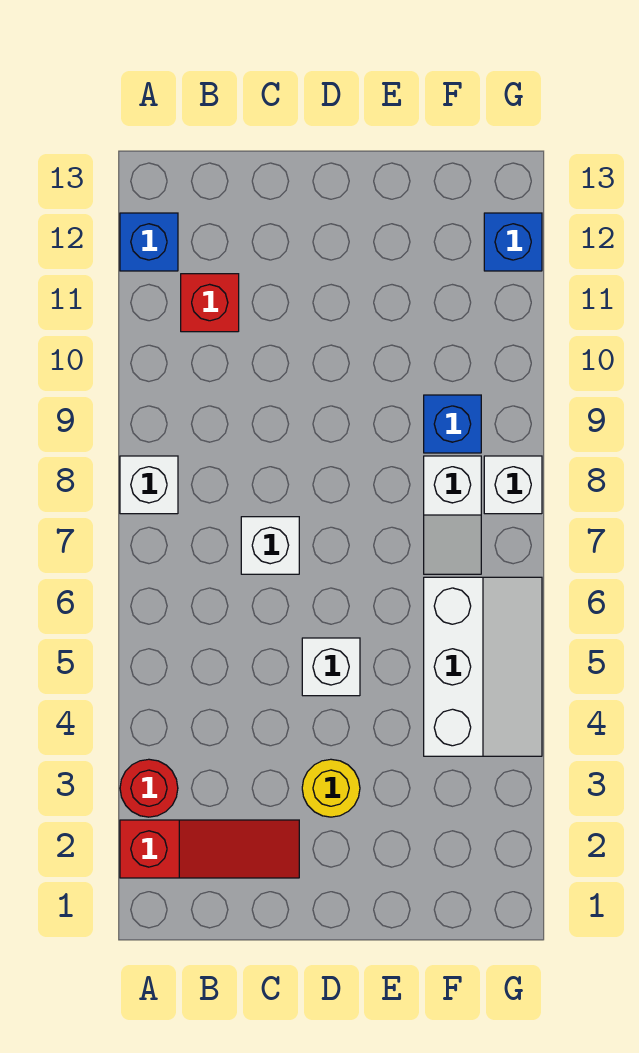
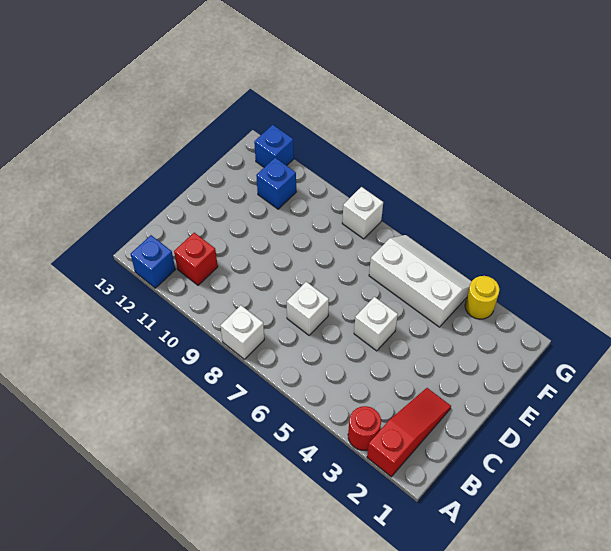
yellow round brick D3 level 1 -> yellow round brick G3 level 1
white slope F7:F8 level 1 top 8 -> none
blue brick F9 level 1 -> blue brick F11 level 1

